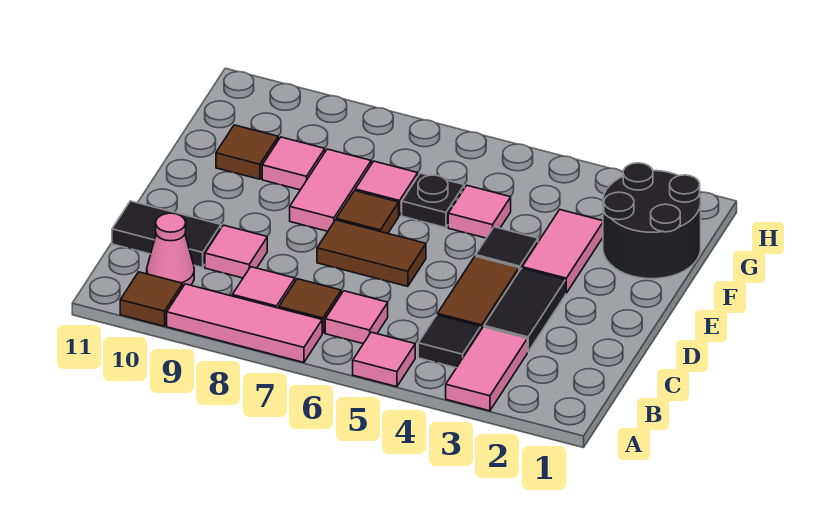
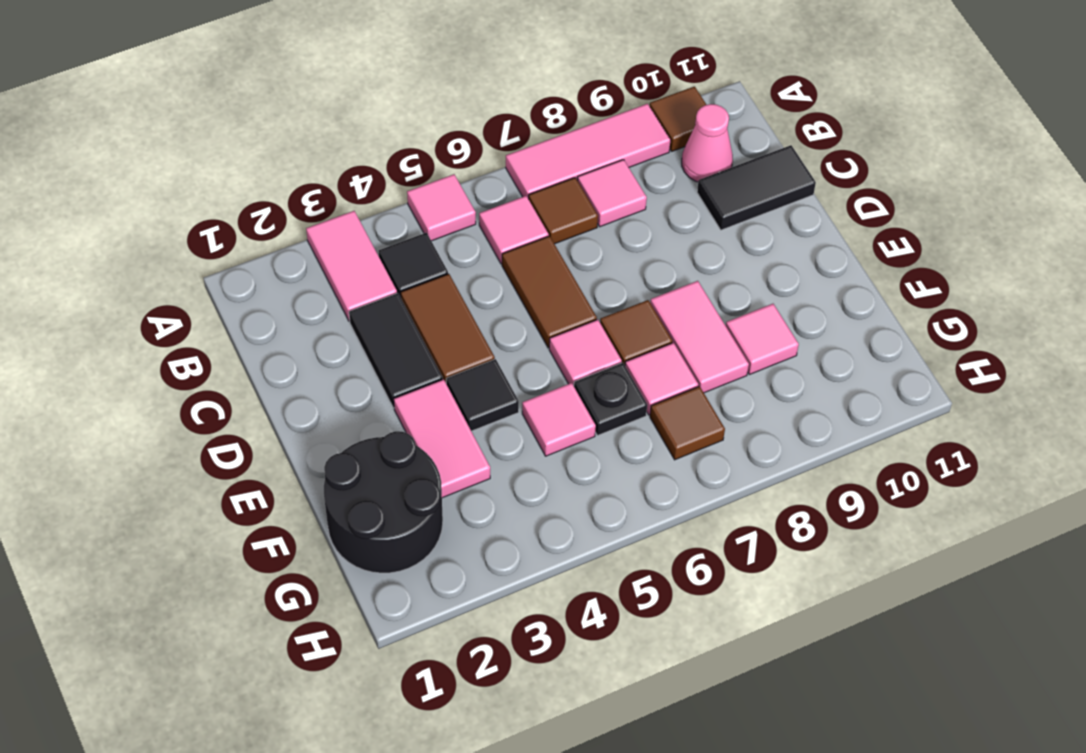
pink tile C9 level 1 -> pink tile E6 level 1
brown tile D6:D7 level 1 -> brown tile C6:D6 level 1
brown tile F10 level 1 -> brown tile G7 level 1

